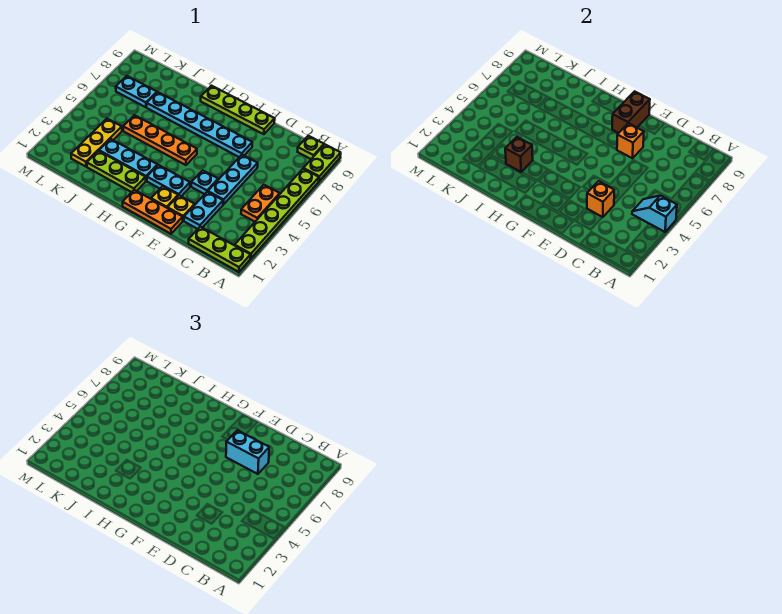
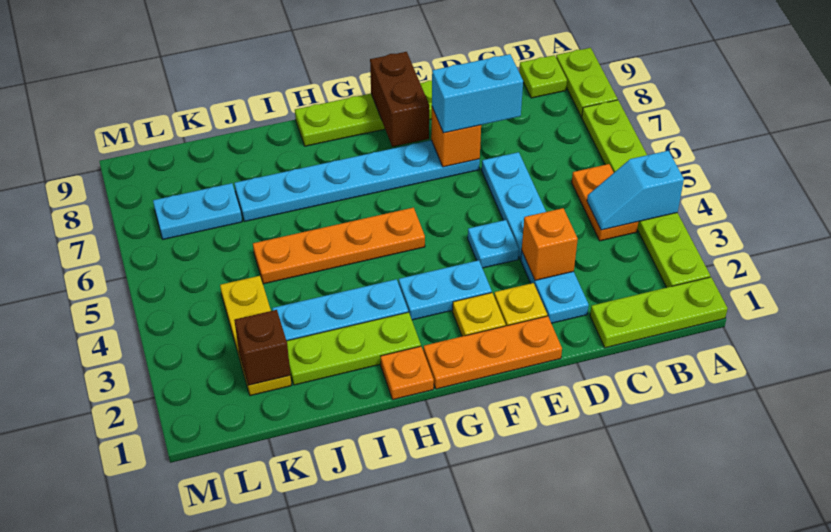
none -> orange plate H1 level 1
brown brick I3 level 2 -> brown brick K2 level 2

